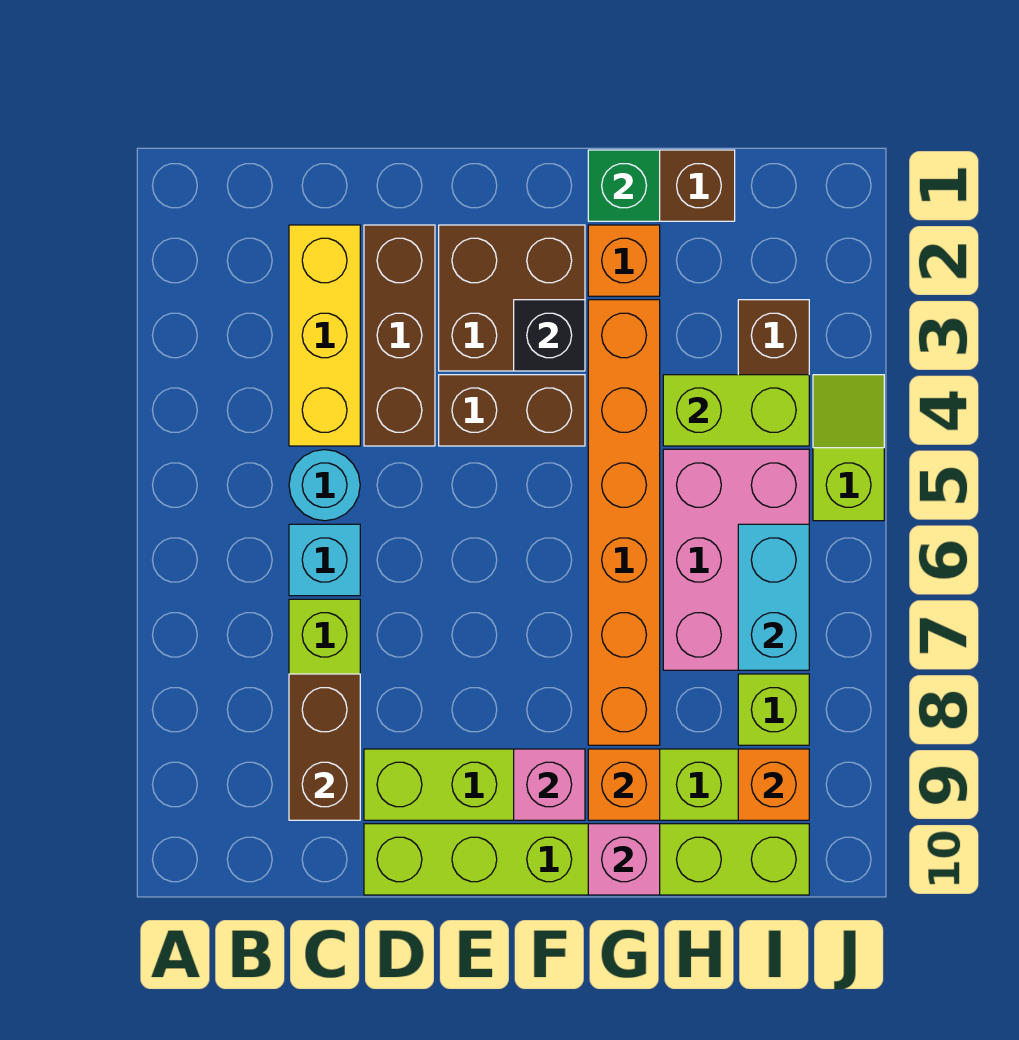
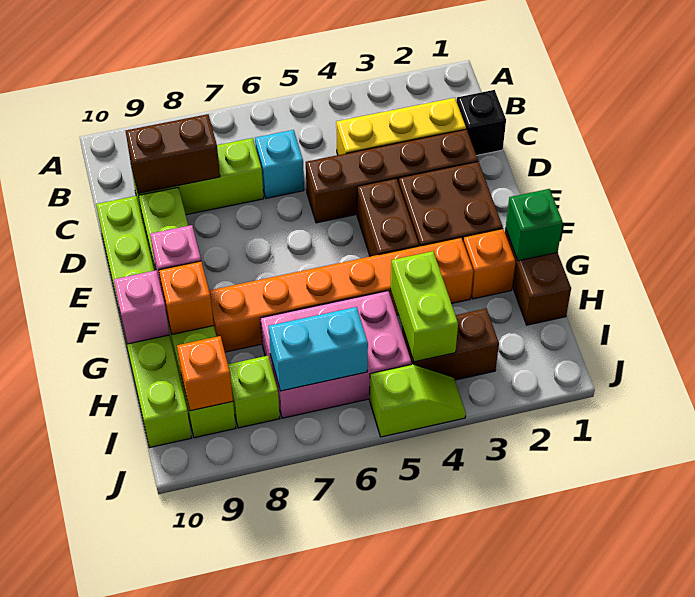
cyan round brick C5 level 1 -> none
brown brick D2:D4 level 1 -> brown brick D2:D5 level 1
black brick F3 level 2 -> black brick C1 level 1

